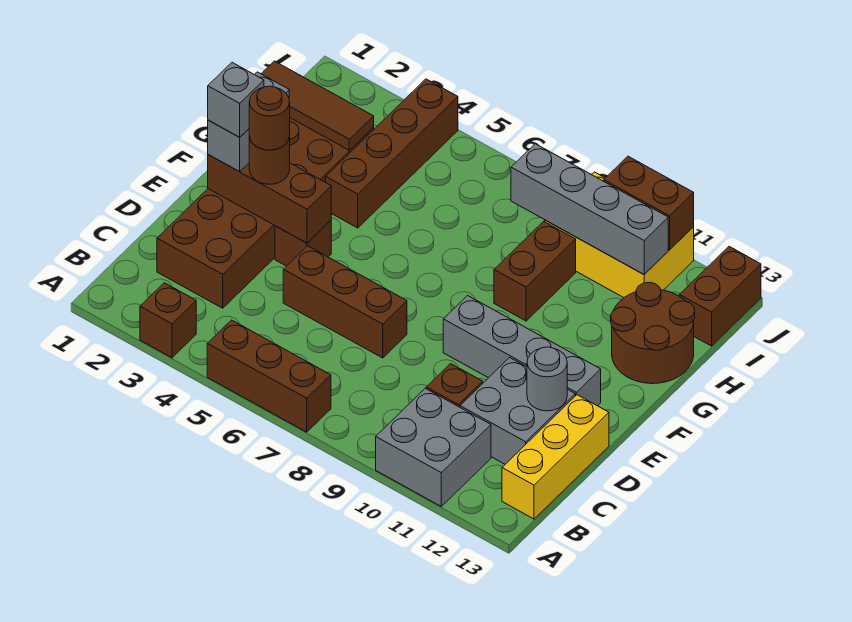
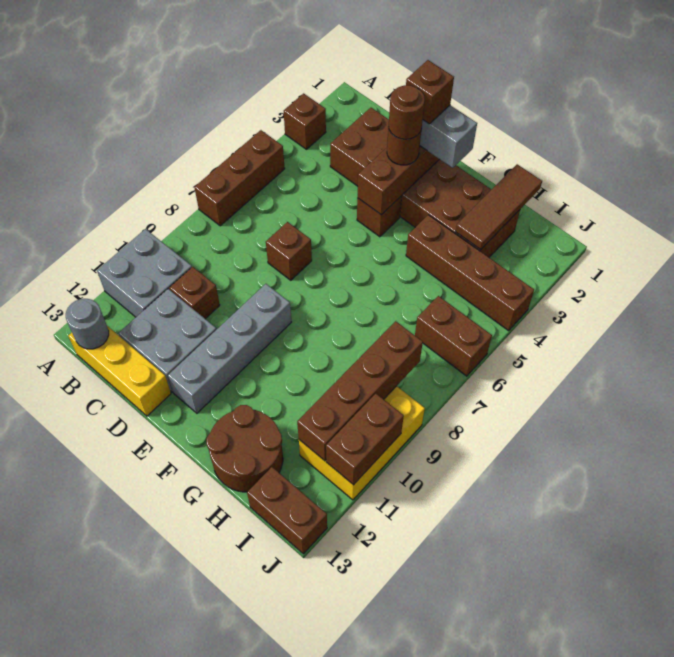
brown brick D5:D7 level 1 -> brown brick D7 level 1
grey round brick D12 level 2 -> grey round brick B13 level 2
grey brick E2 level 4 -> brown brick E2 level 4
brown brick G9:H9 level 1 -> brown brick I6:J6 level 1
grey brick I8:I11 level 2 -> brown brick I8:I11 level 2

